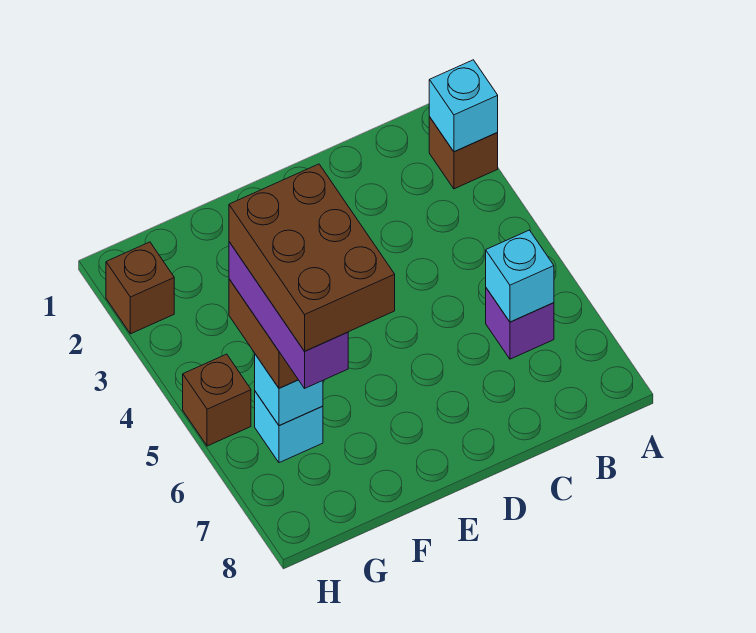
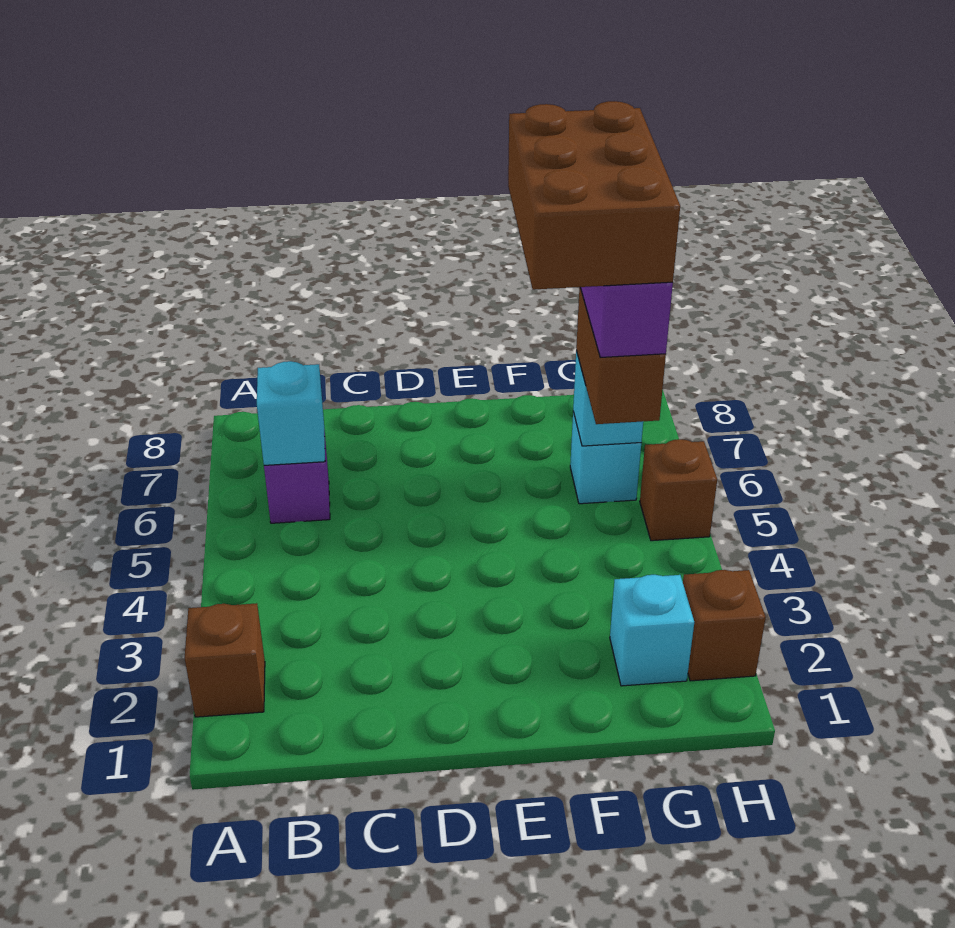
cyan brick A2 level 2 -> cyan brick G2 level 1

